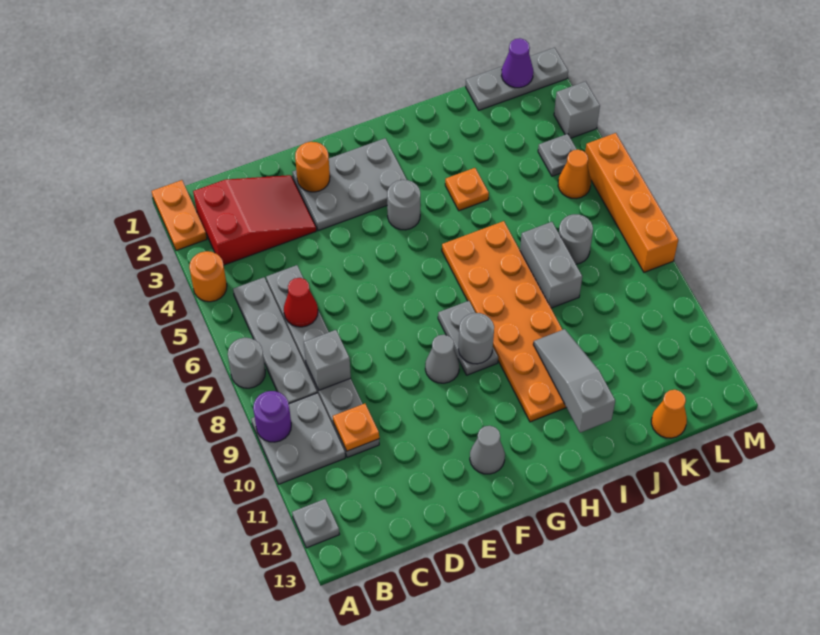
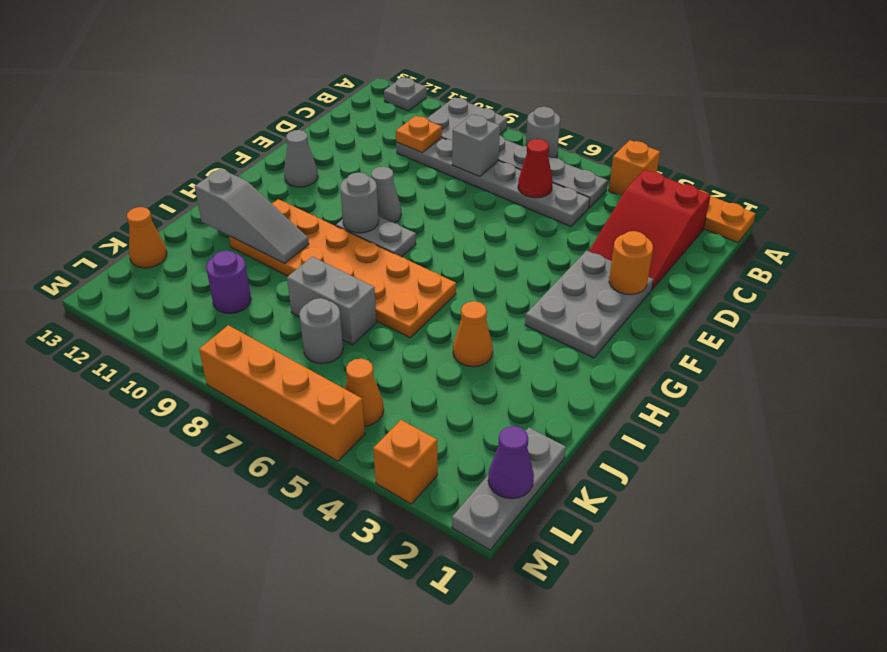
orange round brick A4 level 1 -> orange brick A4 level 1
purple round brick A9 level 2 -> purple round brick K10 level 1
grey round brick G4 level 1 -> none
orange plate I4 level 1 -> orange cone I4 level 1
grey plate L4 level 1 -> none
grey brick M3 level 1 -> orange brick M3 level 1

